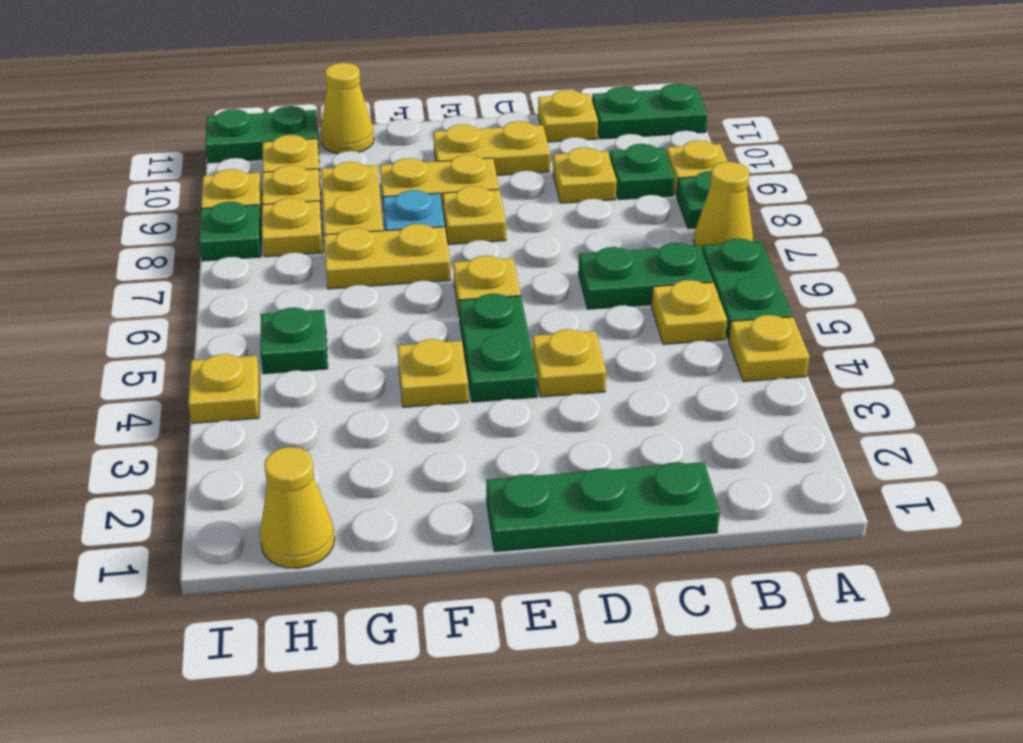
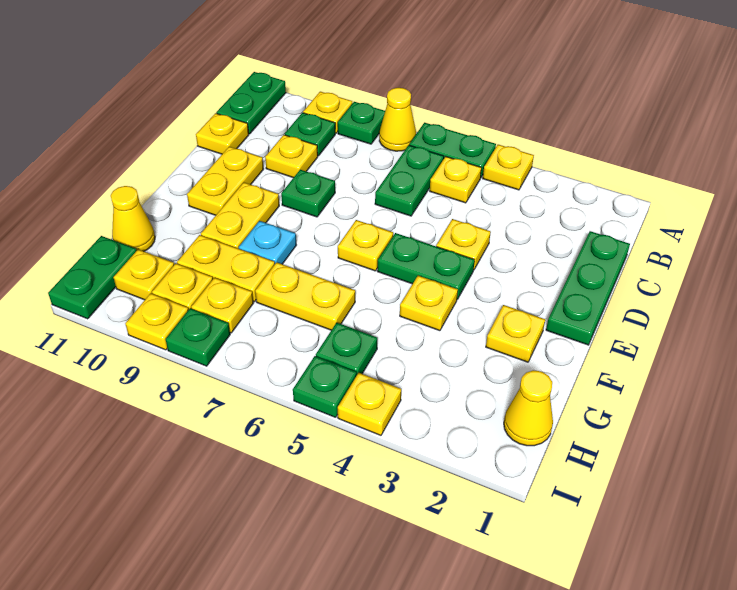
none -> green plate D8 level 1
yellow plate E8 level 1 -> yellow plate F2 level 1
yellow plate F7:G7 level 1 -> yellow plate G6:G7 level 1
none -> green plate I5 level 1

